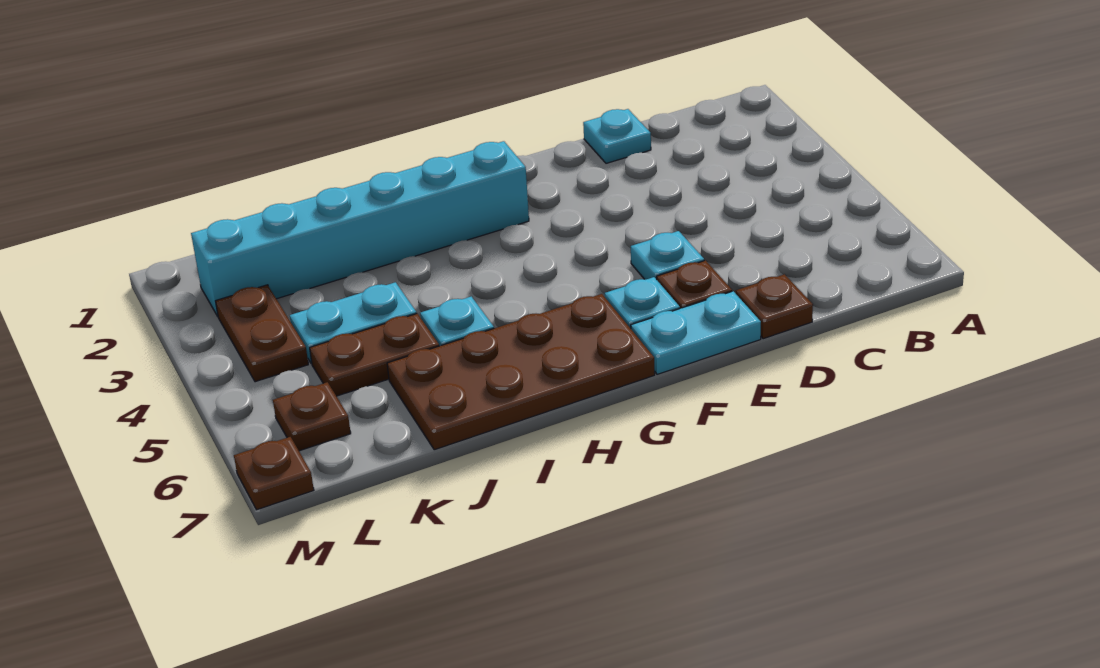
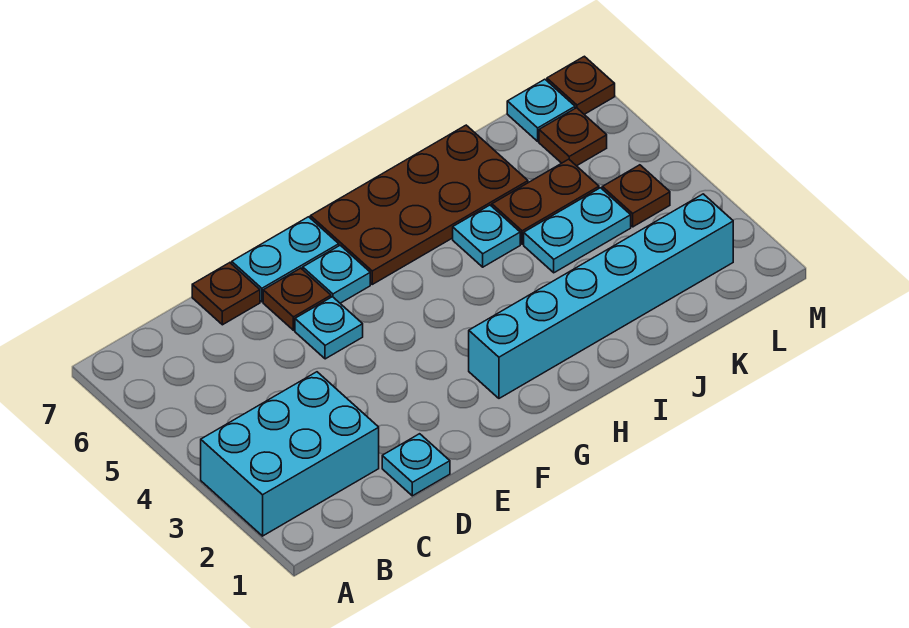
none -> cyan brick A2:C3 level 1
brown plate L3:L4 level 1 -> brown plate L4 level 1
none -> cyan plate L7 level 1

